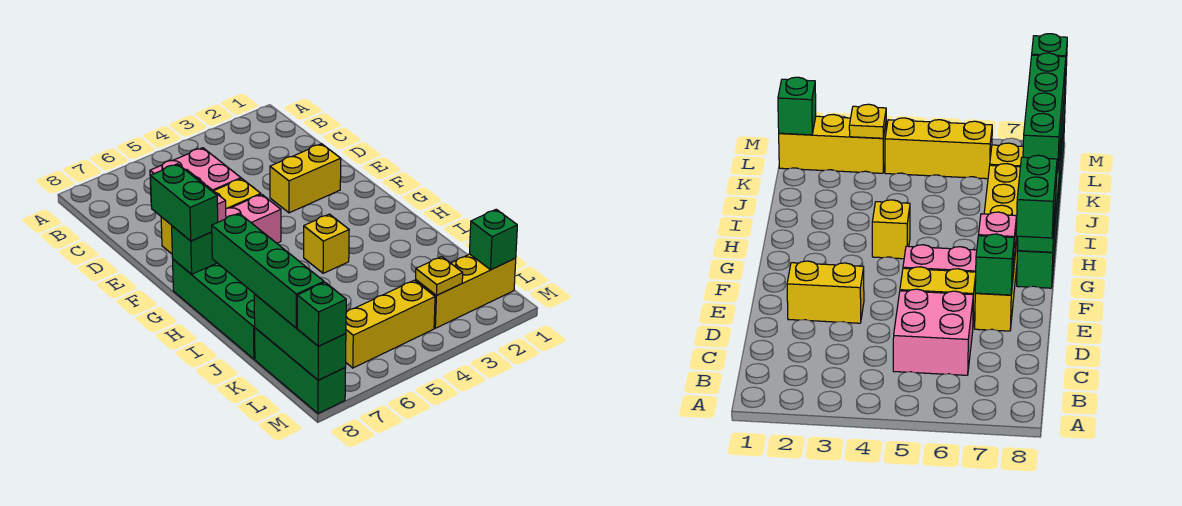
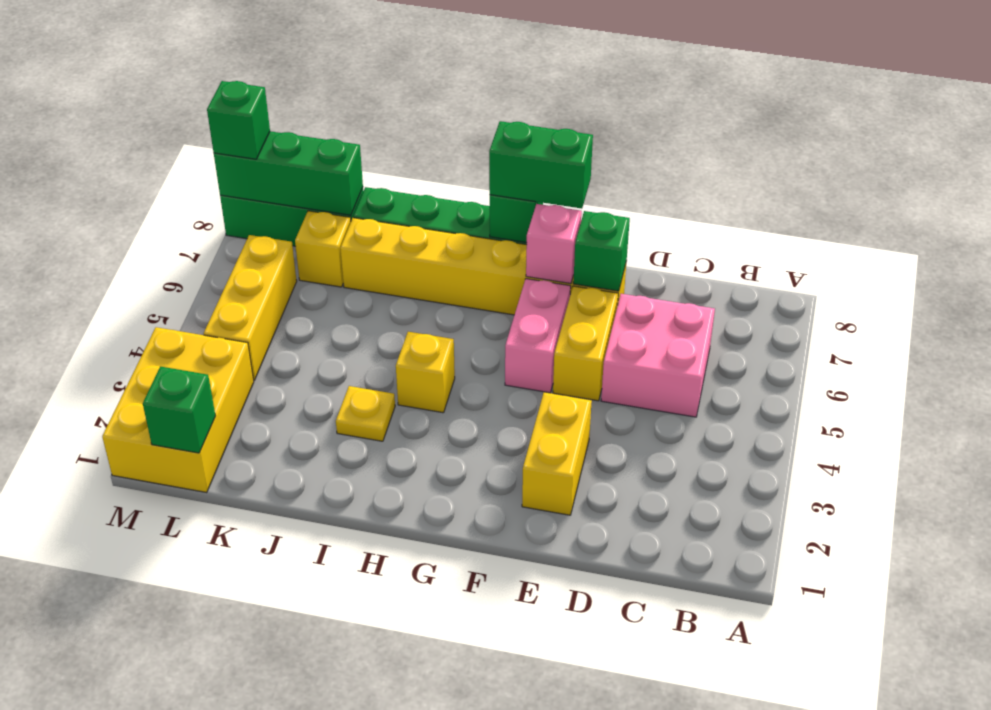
green brick I8:L8 level 3 -> none
yellow brick L1:L3 level 1 -> yellow brick L1:M3 level 1
yellow plate L3 level 2 -> yellow plate I3 level 1

